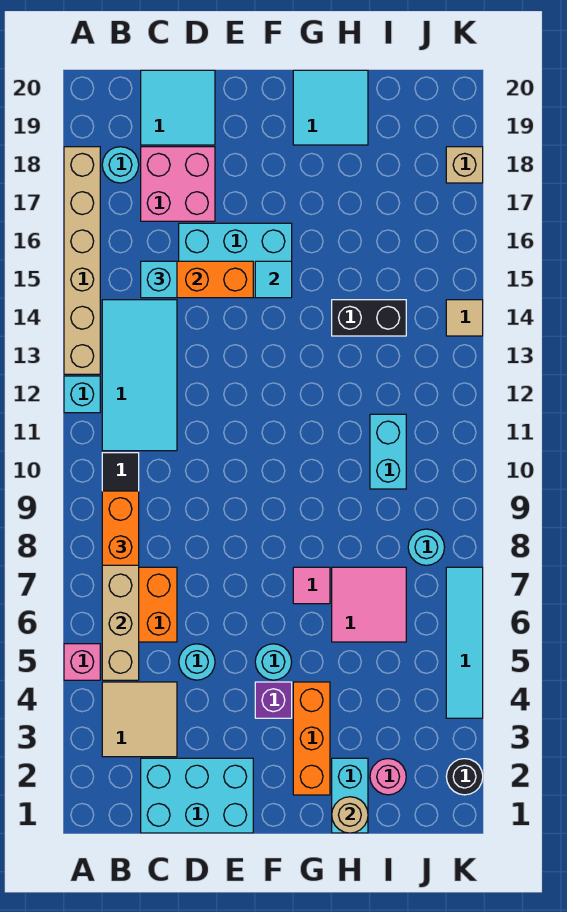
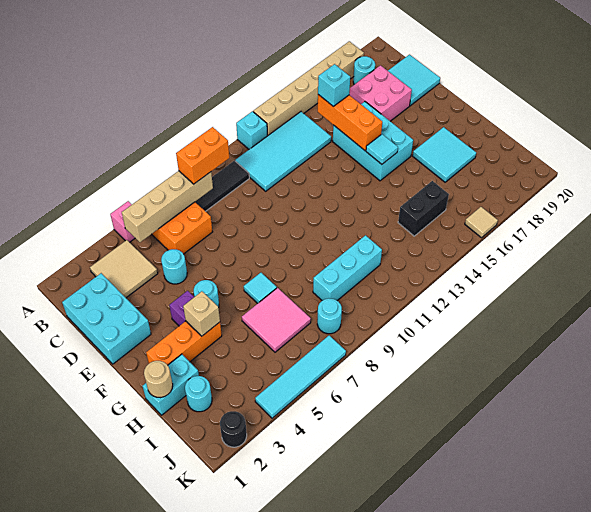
pink tile G7 level 1 -> cyan tile G7 level 1
cyan tile G19:H20 level 1 -> cyan tile G17:H18 level 1
black brick H14:I14 level 1 -> black brick I14:I15 level 1
pink round brick I2 level 1 -> cyan round brick I2 level 1
cyan brick I10:I11 level 1 -> cyan brick I9:I11 level 1
tan tile K14 level 1 -> tan tile K16 level 1
tan brick K18 level 1 -> tan brick G4 level 2

